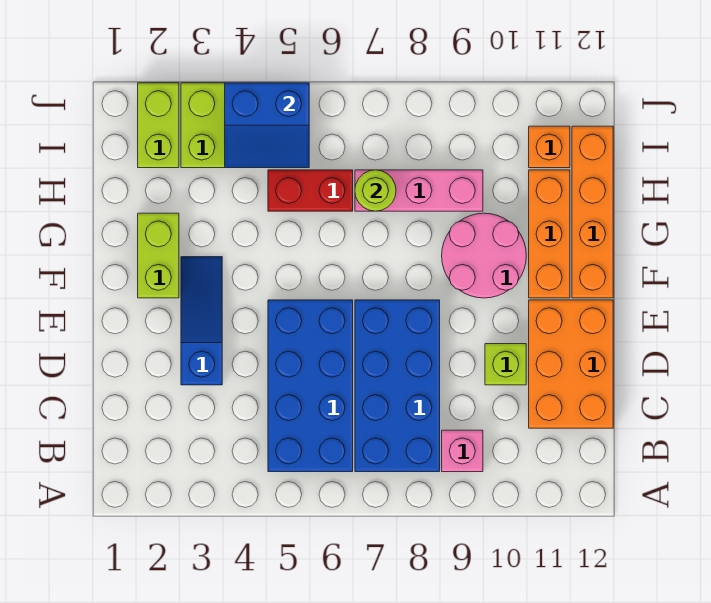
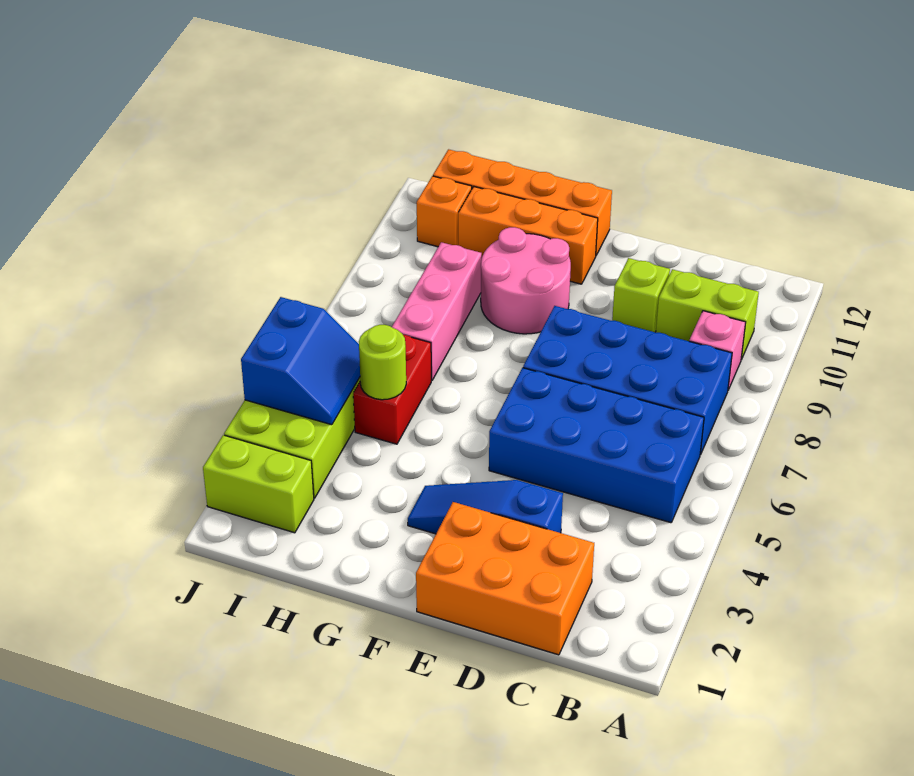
orange brick C11:E12 level 1 -> orange brick C1:E2 level 1
lime brick F2:G2 level 1 -> lime brick B10:C10 level 1
lime round brick H7 level 2 -> lime round brick H5 level 2

